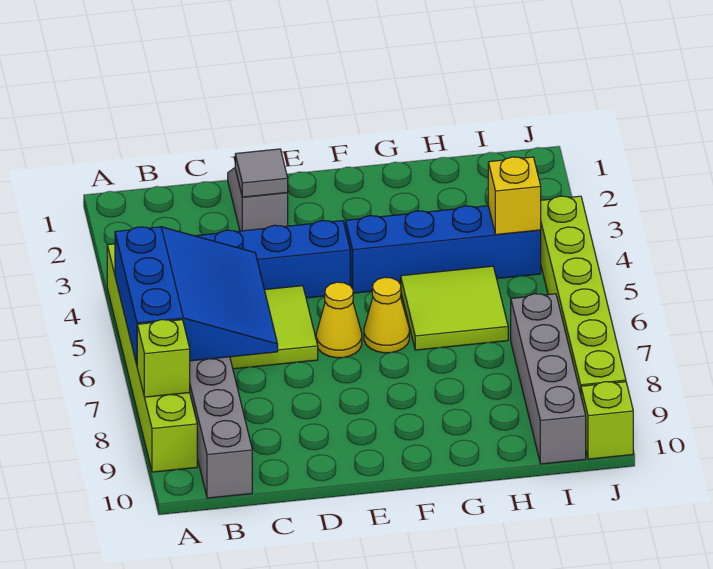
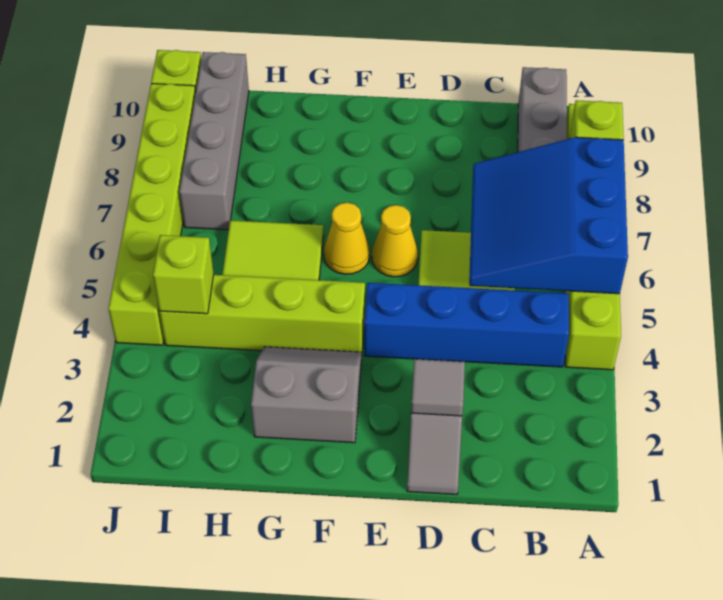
none -> grey slope F2:G3 level 1 top 2
blue brick F4:I4 level 1 -> lime brick F4:I4 level 1
yellow brick I4 level 2 -> lime brick I4 level 2

